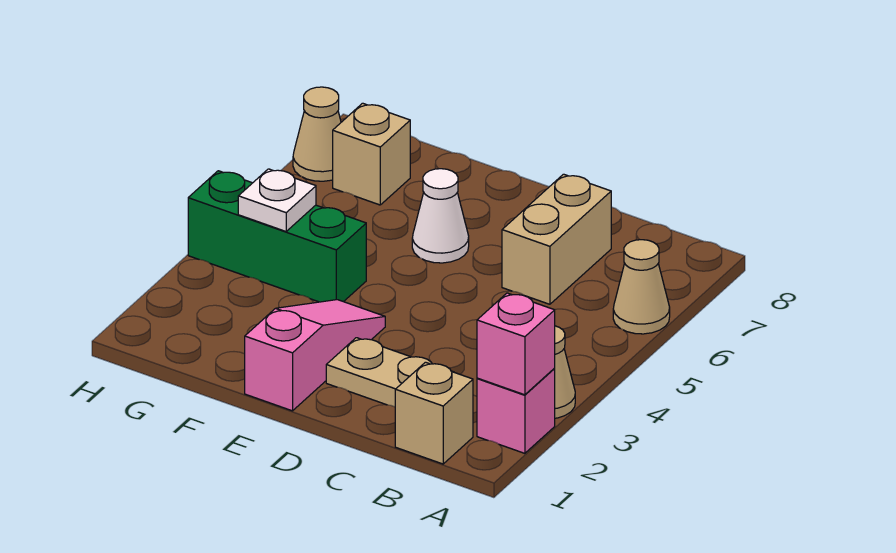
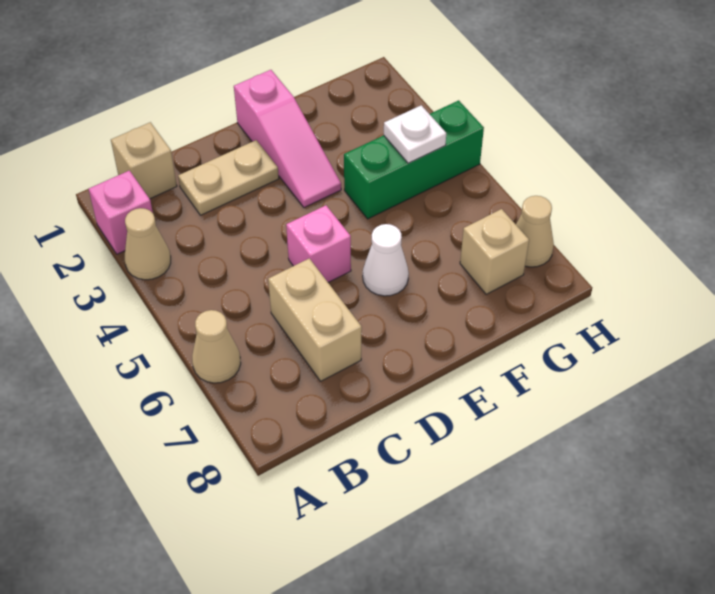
pink brick A2 level 2 -> pink brick D5 level 1

